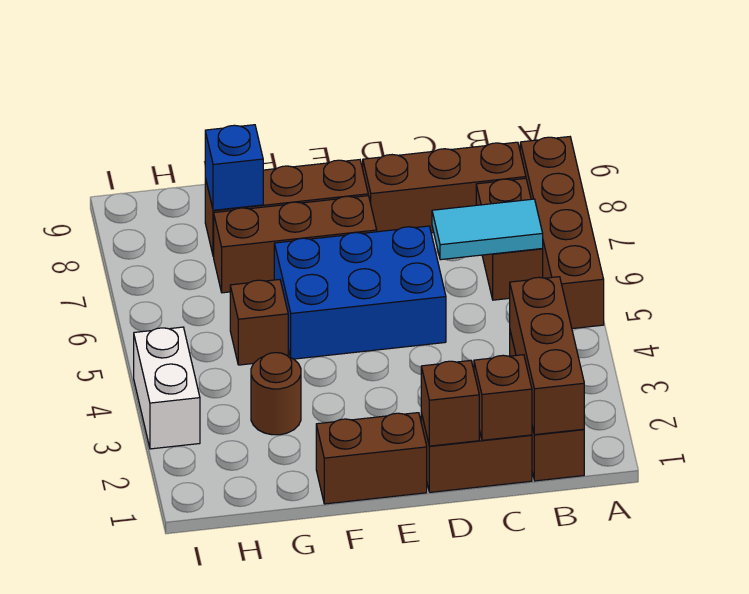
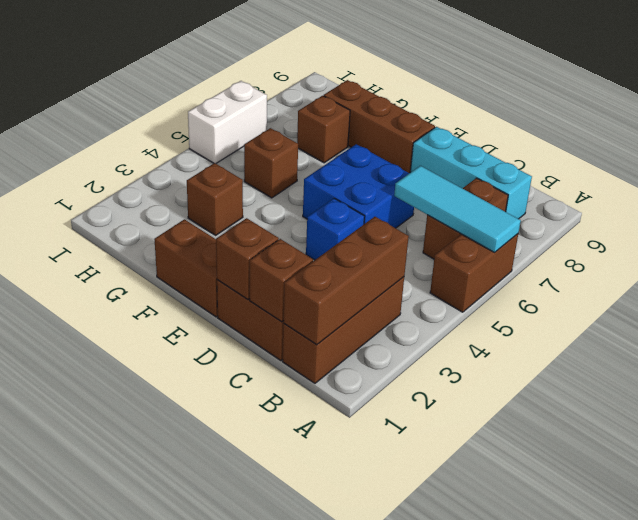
brown brick A5:A8 level 1 -> brown brick A5:A6 level 1
cyan tile B6:C6 level 2 -> cyan tile A6:C6 level 2
brown brick B8:D8 level 1 -> cyan brick B8:D8 level 1
blue brick D5:F6 level 1 -> blue brick D5:E6 level 1
brown brick E7:G7 level 1 -> brown brick G7 level 1
brown round brick G3 level 1 -> brown brick G3 level 1
blue brick G8 level 2 -> blue brick D4 level 1
white brick I3:I4 level 1 -> white brick I5:I6 level 1

